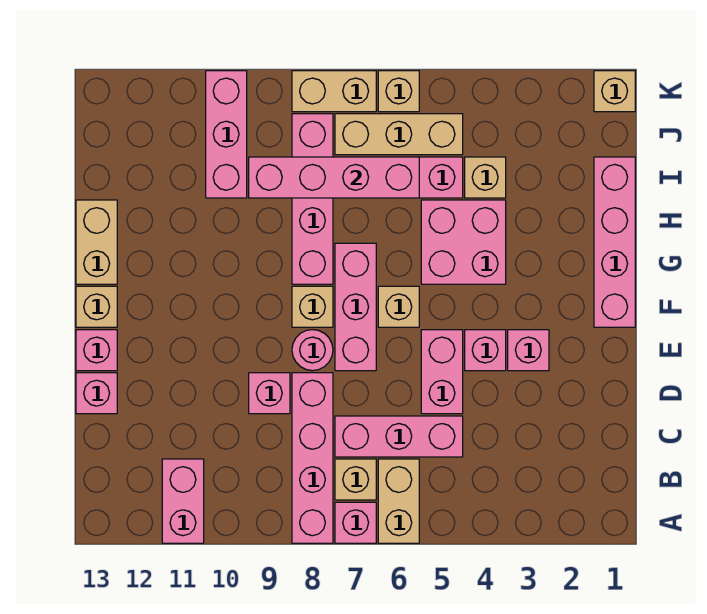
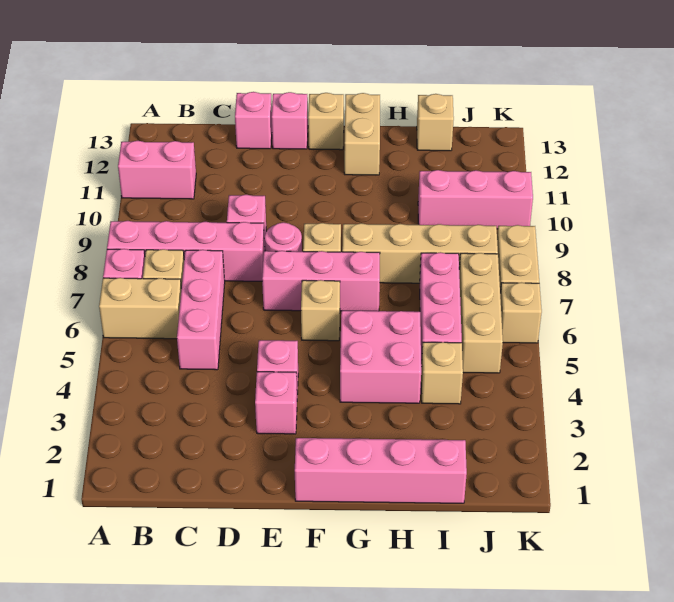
pink brick D5:E5 level 1 -> none
pink brick G8:J8 level 1 -> tan brick G8:J8 level 1
tan brick G13:H13 level 1 -> tan brick G12:G13 level 1
pink brick I6:I9 level 2 -> none
tan brick K1 level 1 -> tan brick I13 level 1

